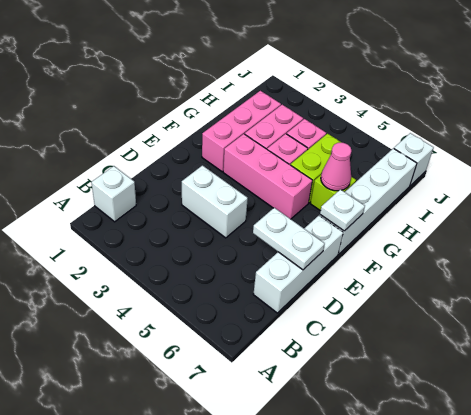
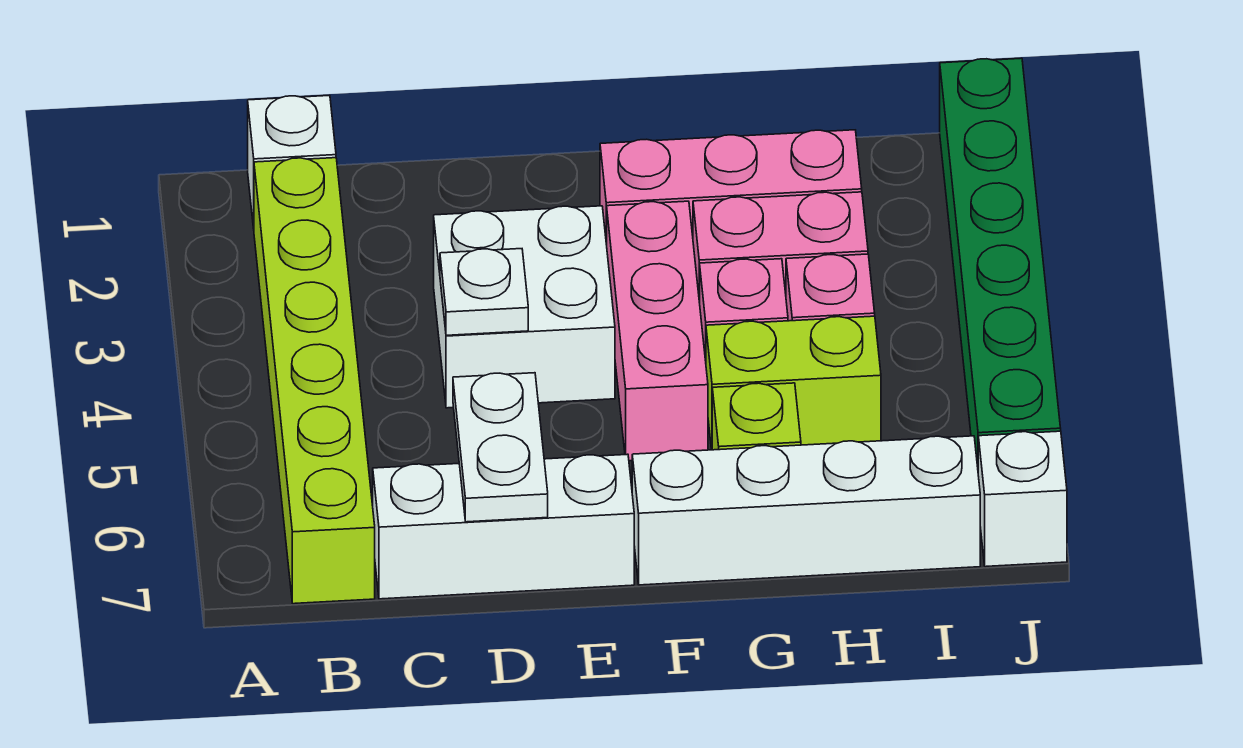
none -> lime brick B2:B7 level 1
white brick D3:D4 level 1 -> white brick D3:E4 level 1
white plate F7 level 2 -> white plate D4 level 2
pink cone G6 level 2 -> none
none -> green brick J1:J6 level 1

